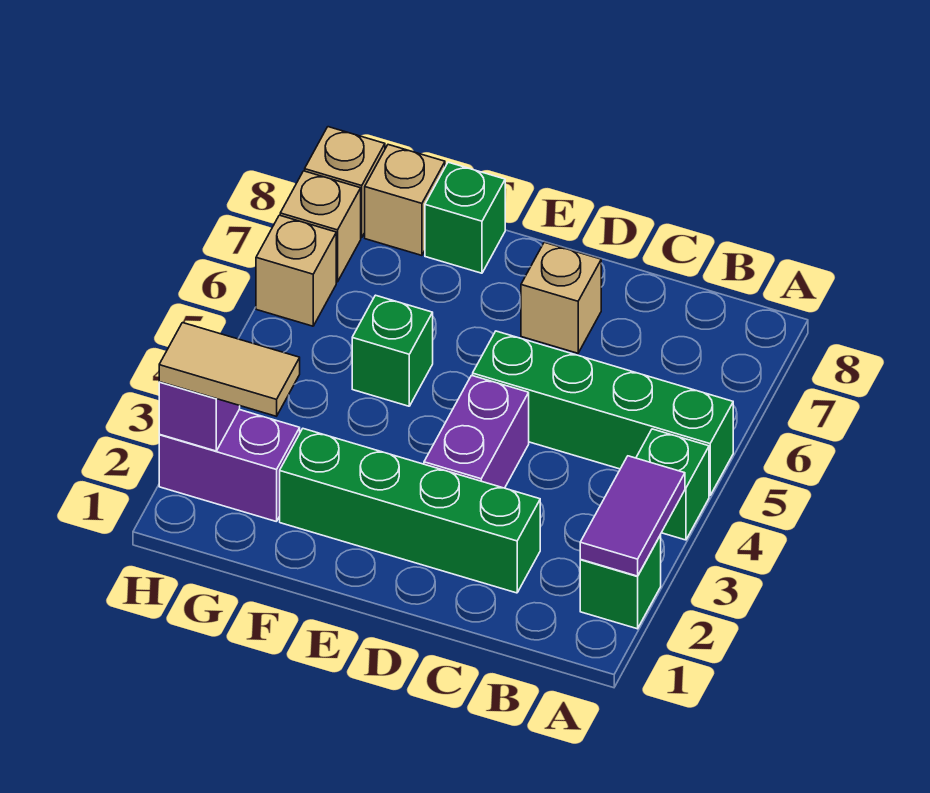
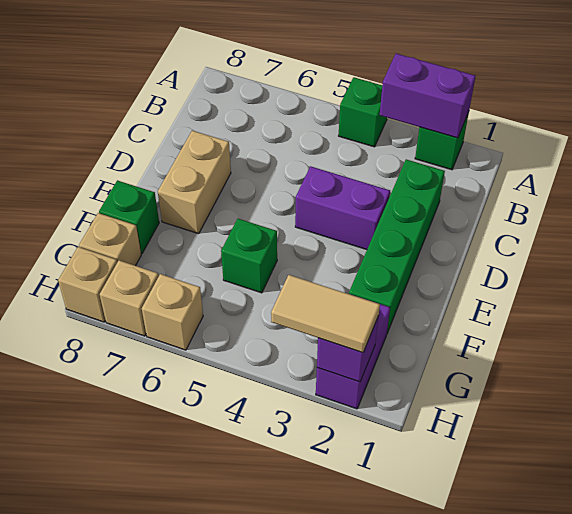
purple tile A2:A3 level 2 -> purple brick A2:A3 level 2
green brick A5:D5 level 1 -> none
tan brick D7 level 1 -> tan brick D7:E7 level 1
tan tile G2:H2 level 3 -> tan tile H2:H3 level 3

